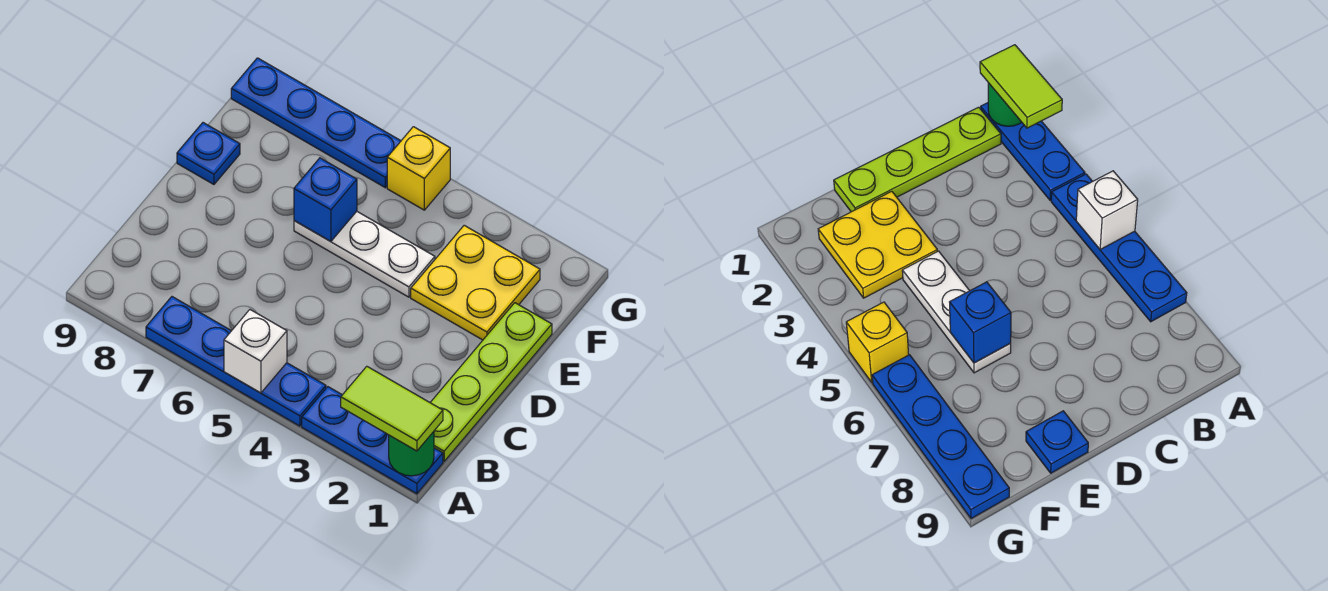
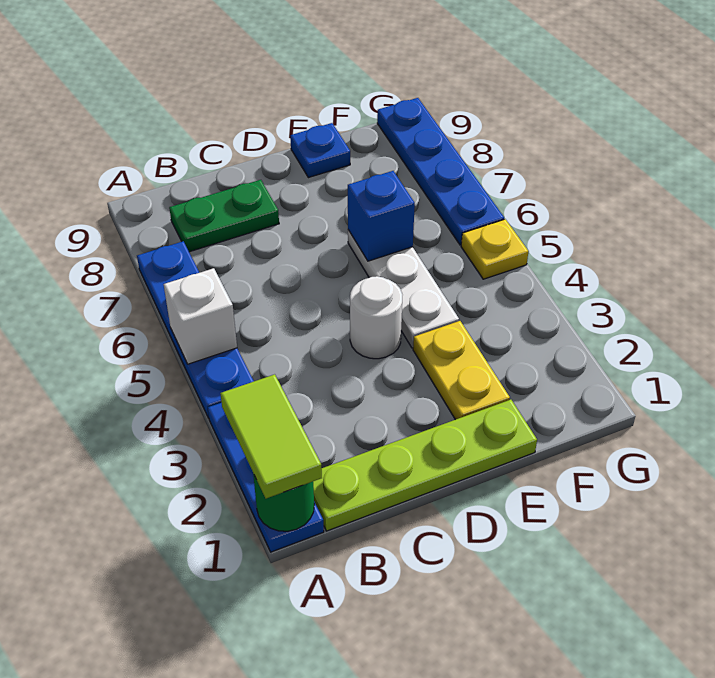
none -> green plate B8:C8 level 1
none -> white round brick D4 level 1
yellow plate E2:F3 level 1 -> yellow plate E2:E3 level 1
yellow brick G5 level 1 -> yellow plate G5 level 1

